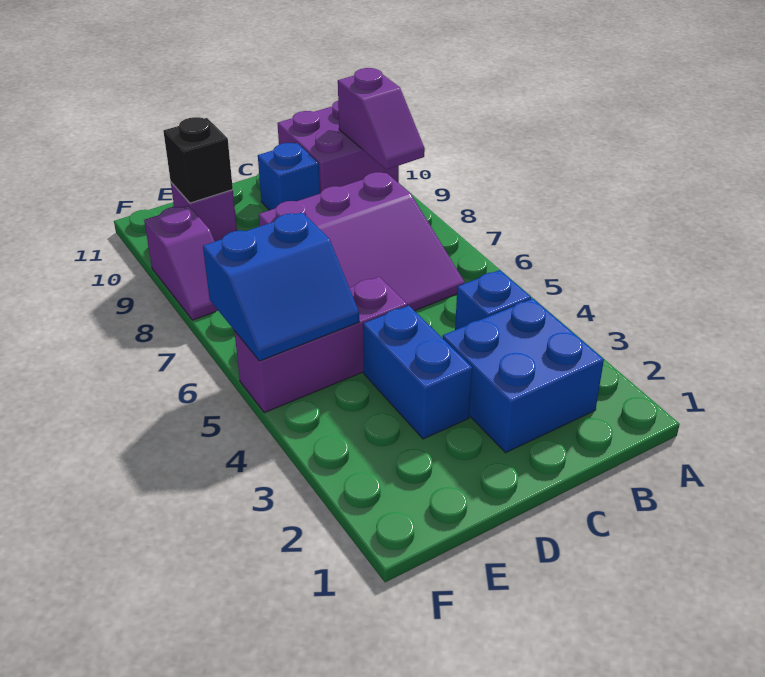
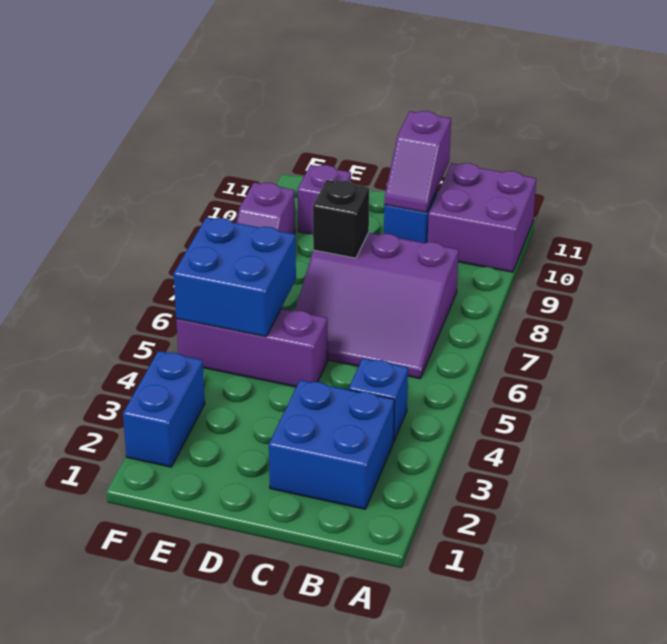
purple slope A9:A10 level 2 top 10 -> purple slope C10:C11 level 2 top 11
blue brick D3:D4 level 1 -> blue brick F2:F3 level 1
blue slope E5:F6 level 2 top 6 -> blue brick E5:F6 level 2
black brick E10 level 2 -> black brick D8 level 2

